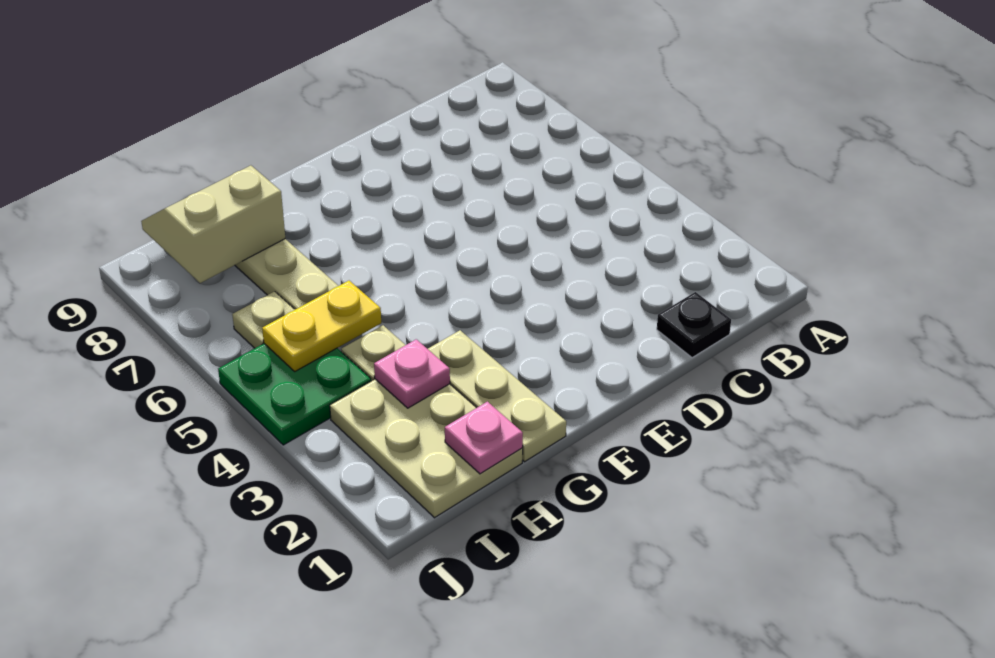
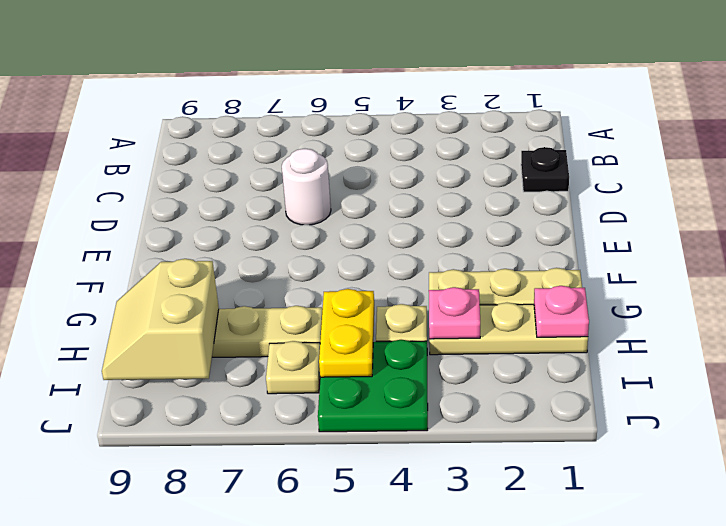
none -> white round brick D6 level 1
tan plate H1:I3 level 1 -> tan plate H1:H3 level 1

